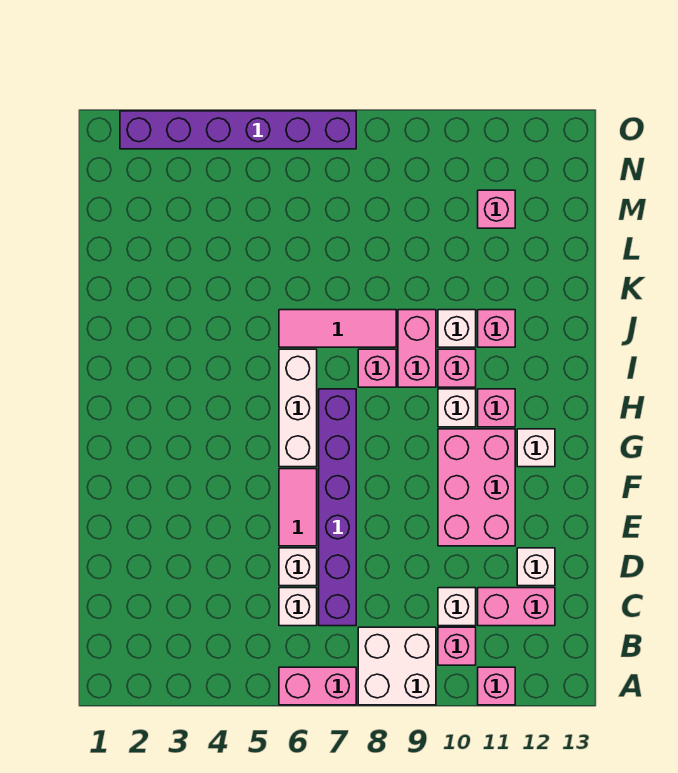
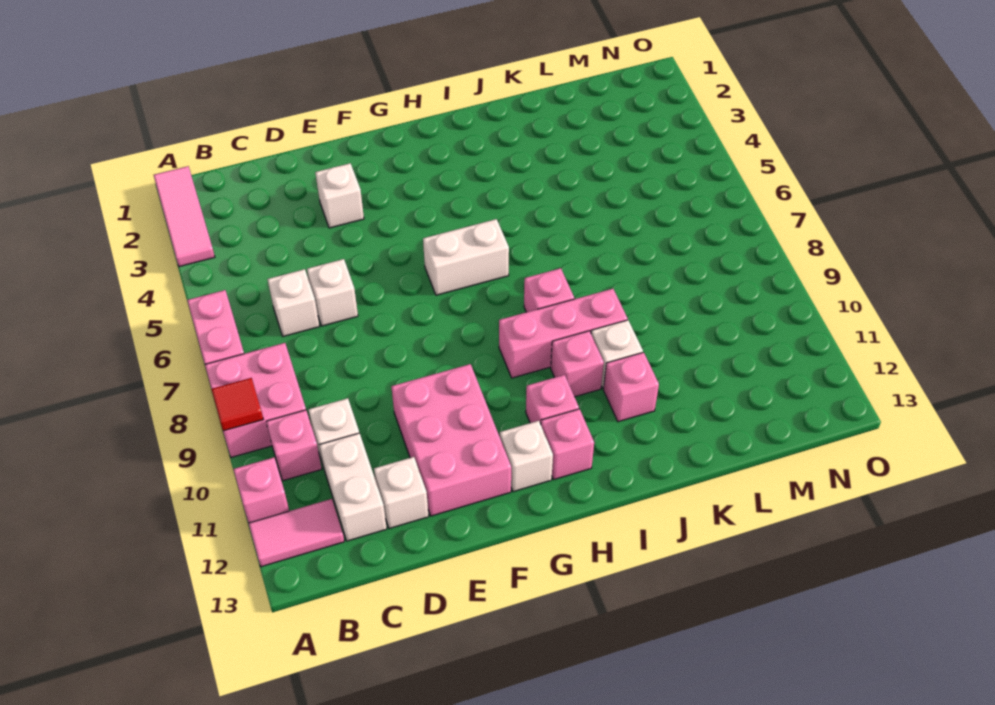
white brick A8:B9 level 1 -> pink brick A8:B9 level 1
none -> red tile A9 level 2
purple brick C7:H7 level 1 -> none
pink brick C11:C12 level 1 -> white brick C11:C12 level 1
pink tile E6:F6 level 1 -> pink tile A12:B12 level 1
pink brick E10:G11 level 1 -> pink brick E10:F12 level 1
white brick G6:I6 level 1 -> white brick G6:H6 level 1
white brick H10 level 1 -> white brick E3 level 1
pink brick I9:J9 level 1 -> pink brick H9:J9 level 1
pink tile J6:J8 level 1 -> pink tile A1:A3 level 1
pink brick M11 level 1 -> pink brick H12 level 1
purple brick O2:O7 level 1 -> none

